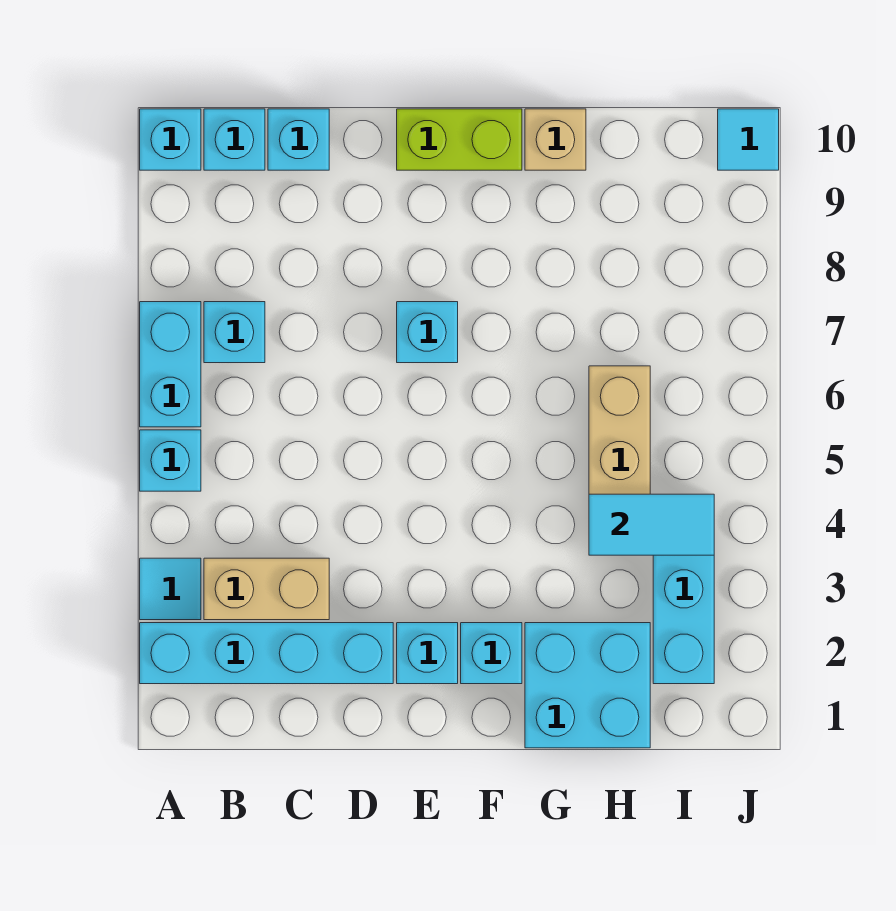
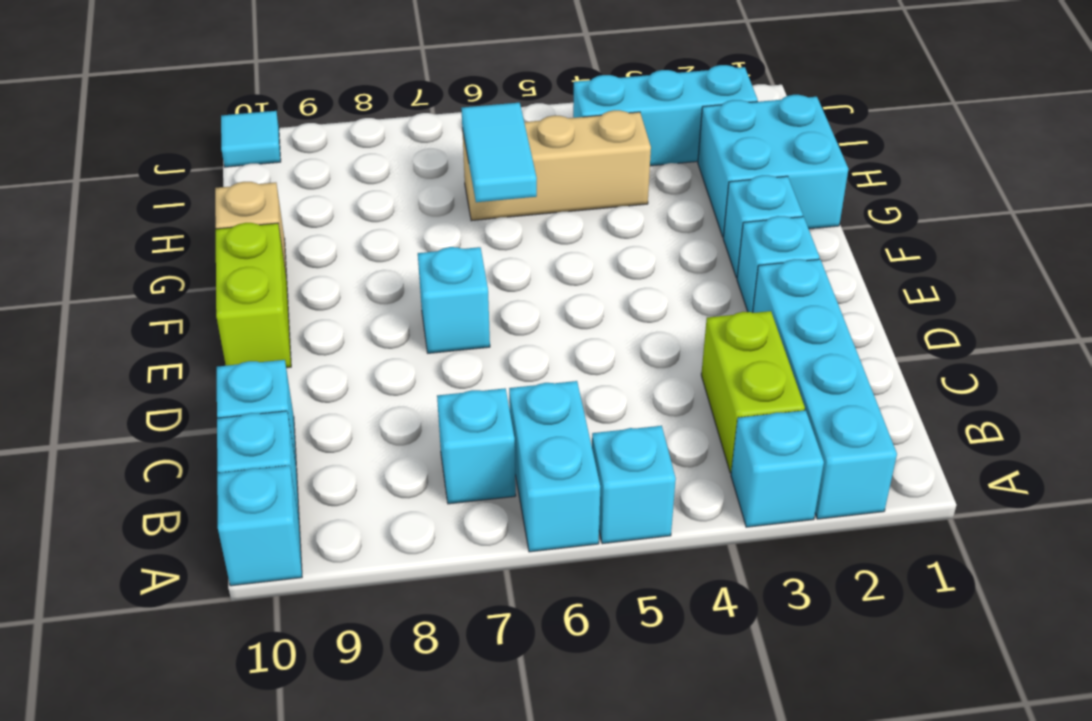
cyan tile A3 level 1 -> cyan brick A3 level 1
cyan brick A6:A7 level 1 -> cyan brick A6:B6 level 1
tan brick B3:C3 level 1 -> lime brick B3:C3 level 1
cyan tile H4:I4 level 2 -> cyan tile G6:H6 level 2

